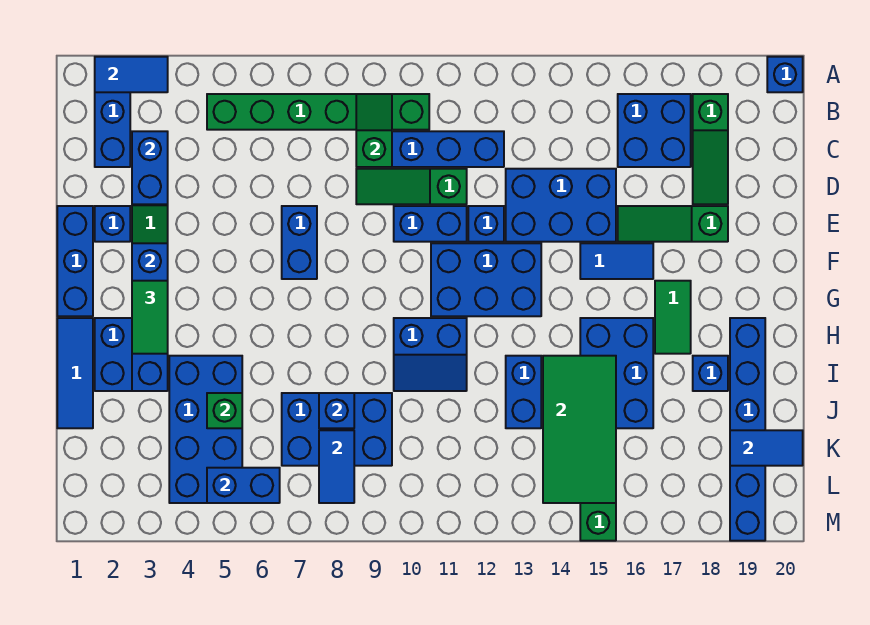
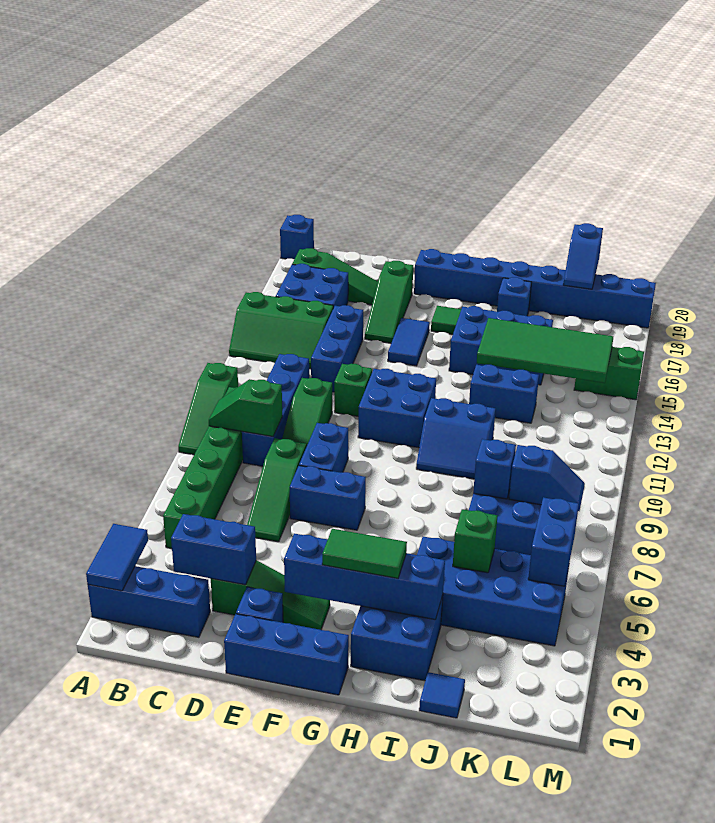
none -> green slope A9:A11 level 1 top 11
none -> green slope A14:C15 level 1 top 15
none -> green slope D6:D8 level 1 top 8
blue brick D13:E15 level 1 -> blue brick D13:D15 level 1
blue brick E10:E11 level 1 -> blue brick E8:E9 level 1
blue brick E12 level 1 -> green brick E12 level 1
blue brick F11:G13 level 1 -> blue brick F11:G12 level 1
blue tile H1:J1 level 1 -> blue tile J1 level 1
blue slope H10:I11 level 1 top H -> blue slope H10:I11 level 1 top 11
blue brick H19:M19 level 1 -> blue brick F19:M19 level 1
blue tile K8:L8 level 2 -> blue slope K8:L8 level 2 top K
blue tile K19:K20 level 2 -> blue slope K19:K20 level 2 top 20

